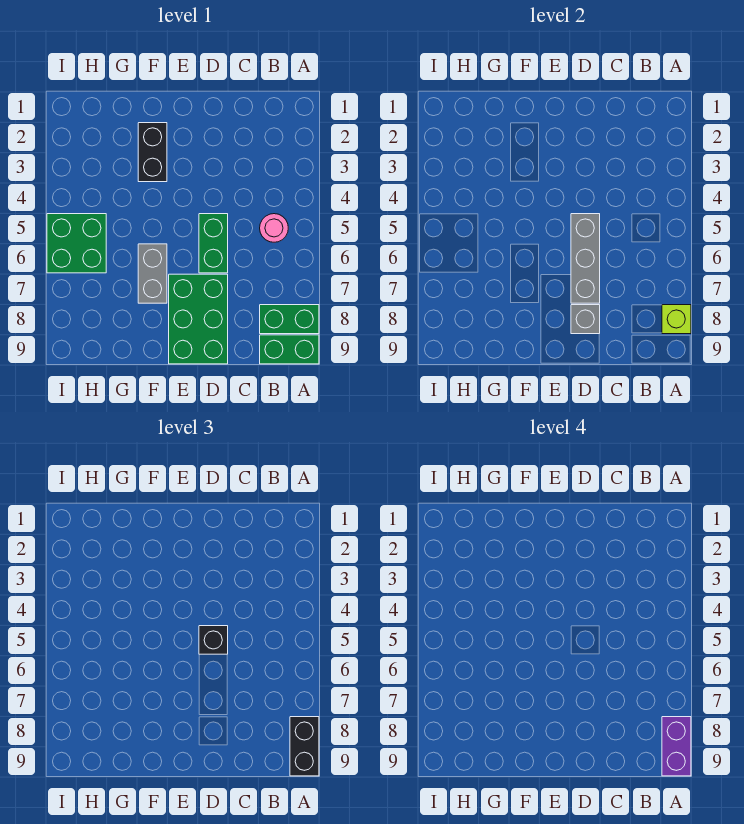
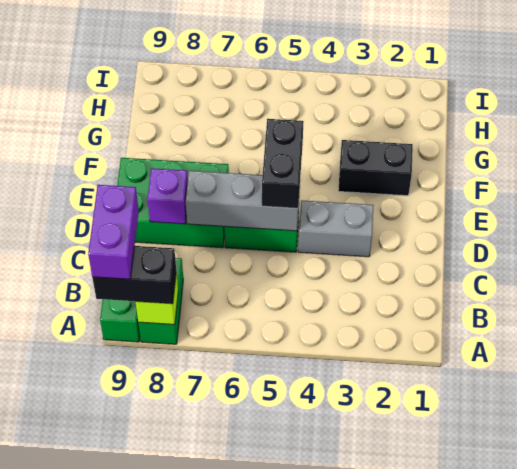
purple brick A8:A9 level 4 -> purple brick A9:B9 level 4
pink round brick B5 level 1 -> none
black brick D5 level 3 -> black brick D5:E5 level 3
grey brick D8 level 2 -> purple brick D8 level 2
grey brick F6:F7 level 1 -> grey brick D3:D4 level 1
green brick H5:I6 level 1 -> none

